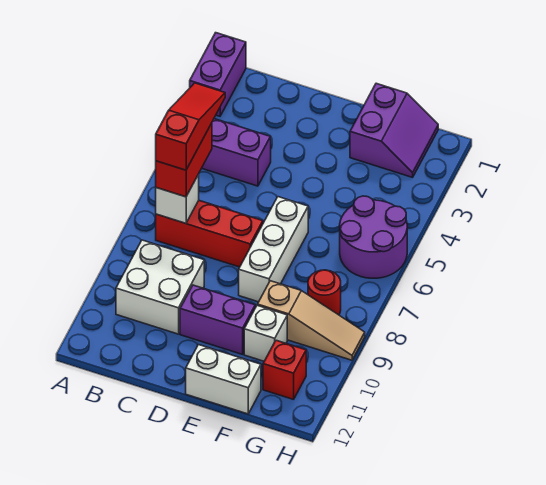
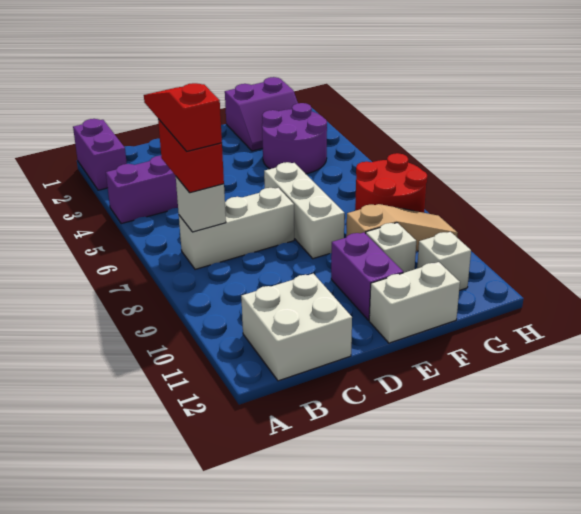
red brick B7:D7 level 1 -> white brick B7:D7 level 1
white brick B9:C10 level 1 -> white brick B11:C12 level 1
purple brick D10:E10 level 1 -> purple brick E10:E11 level 1
purple slope F1:G2 level 1 top F -> purple slope F1:G2 level 1 top 1
purple round brick G5:H6 level 1 -> purple round brick F3:G4 level 1
red round brick G8 level 1 -> red round brick G7:H8 level 1
red brick G11 level 1 -> white brick G11 level 1

